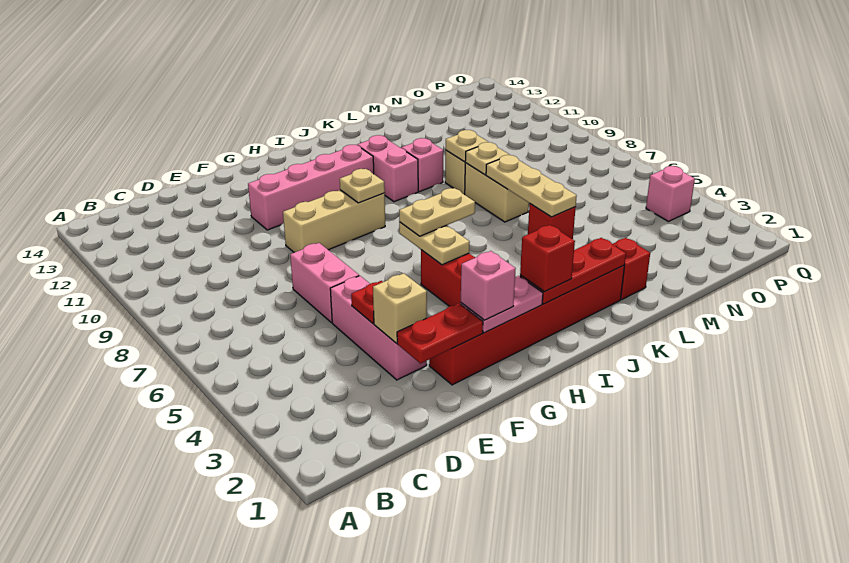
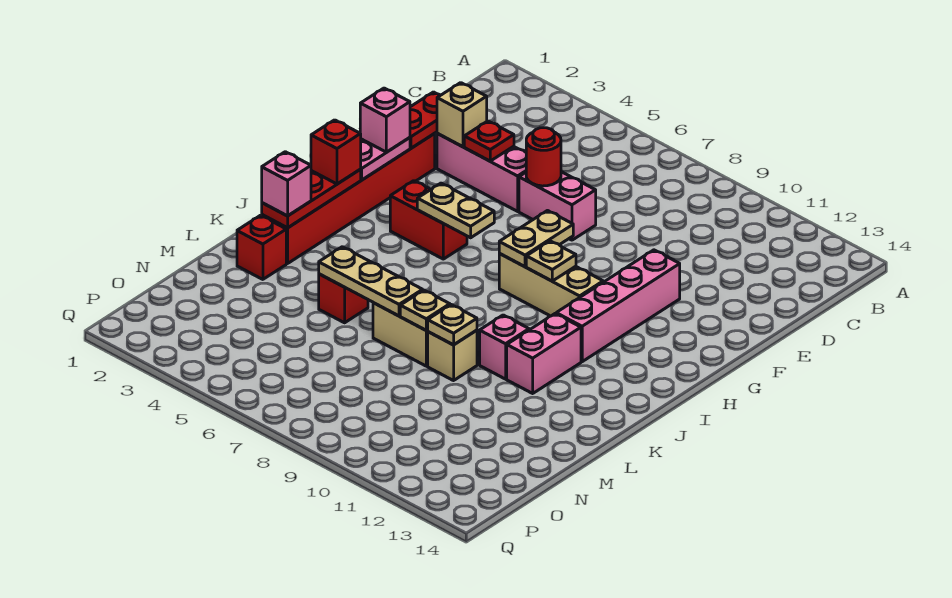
none -> red round brick E6 level 2
tan brick F9:H9 level 1 -> tan brick H8:H10 level 1
tan plate H6:I6 level 3 -> tan plate G8:H8 level 2
pink brick J10:J11 level 1 -> pink brick J11:K11 level 1
pink brick P4 level 1 -> pink brick K2 level 3

